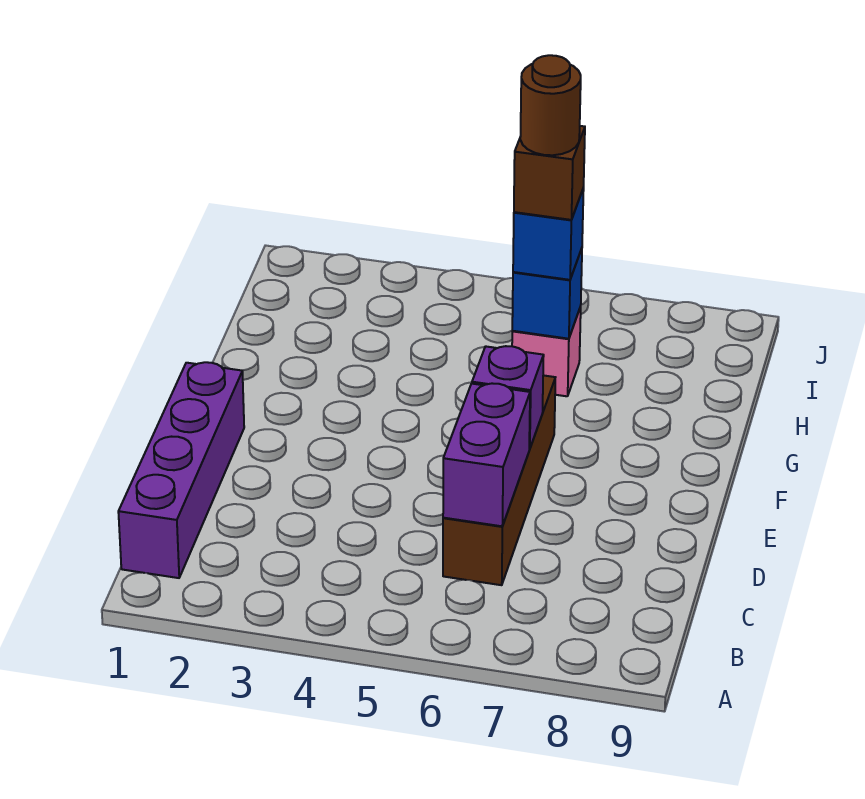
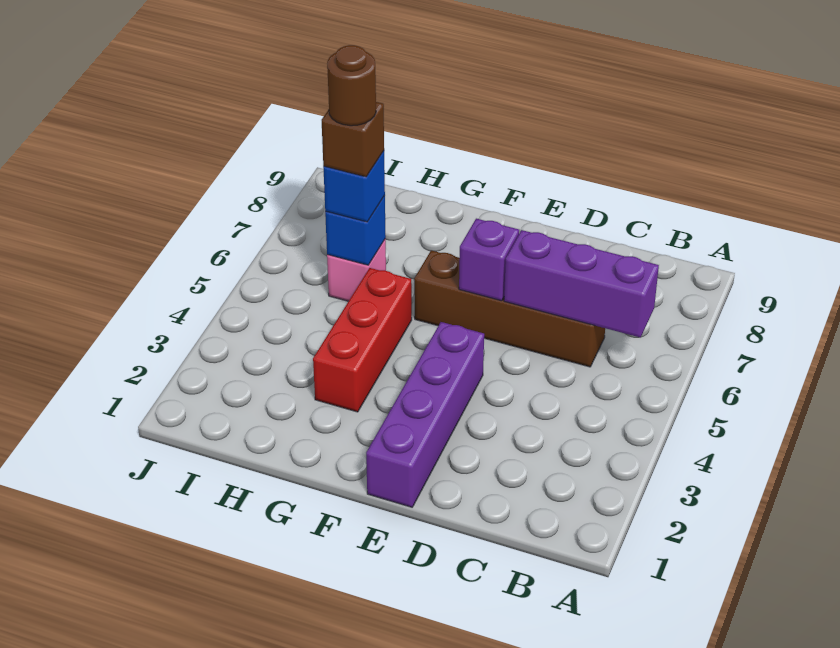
purple brick B1:E1 level 1 -> purple brick E1:E4 level 1
purple brick C6:D6 level 2 -> purple brick B6:D6 level 2
none -> red brick G3:G5 level 1

